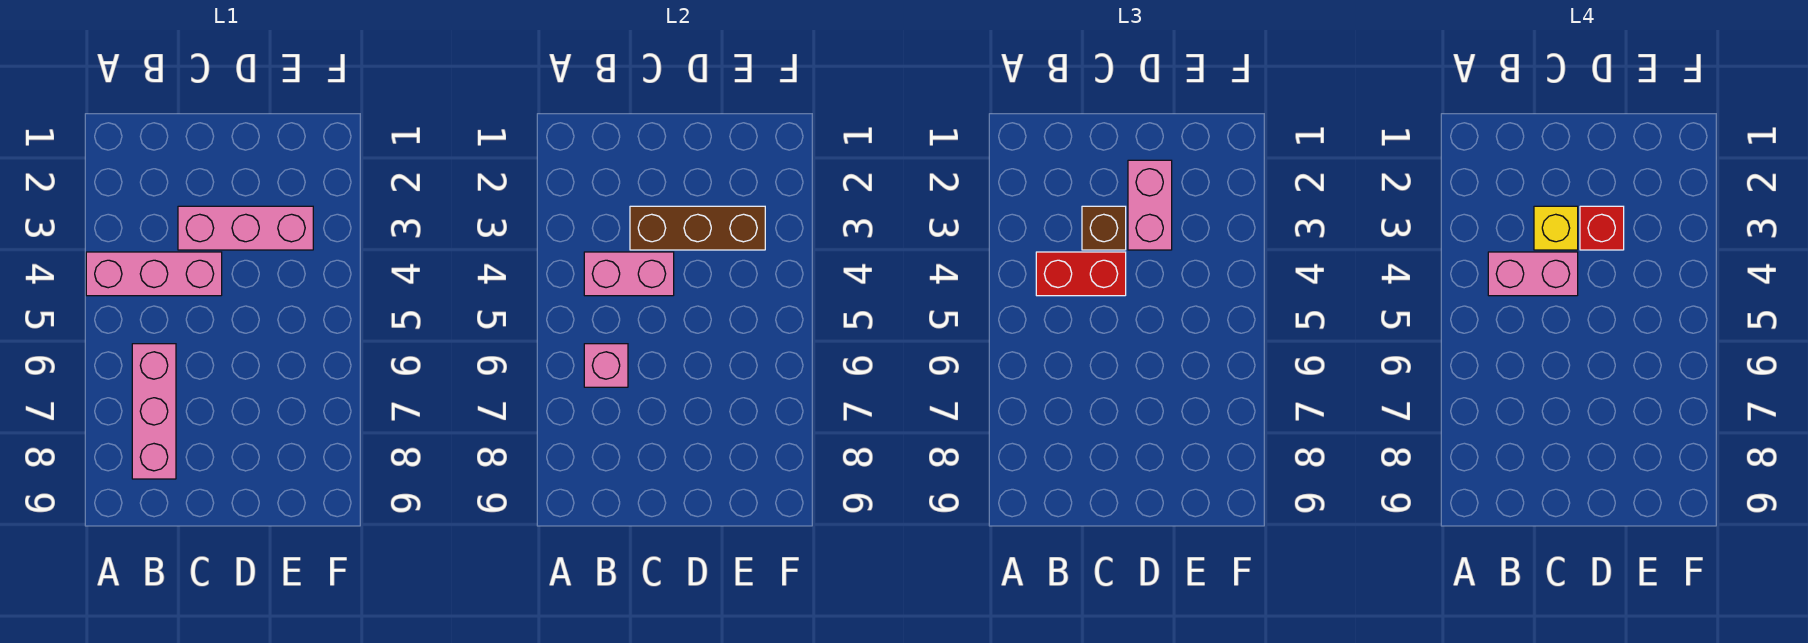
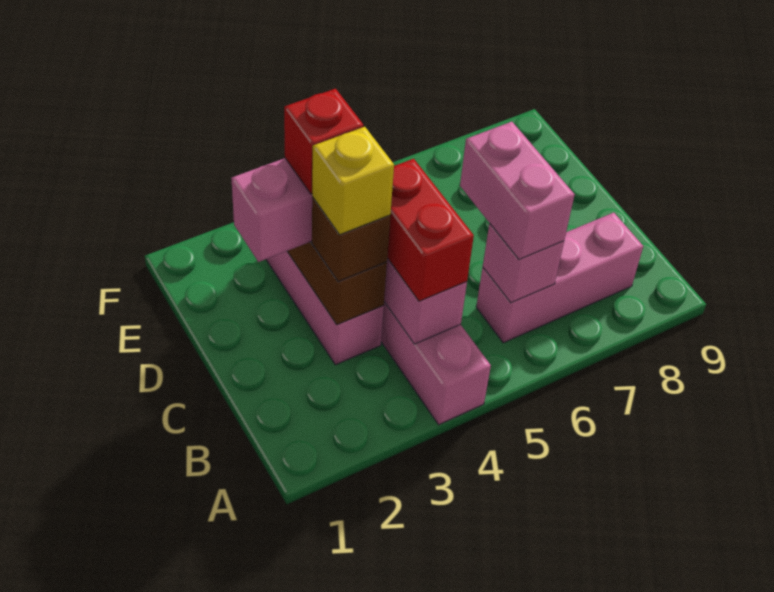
pink brick B4:C4 level 4 -> pink brick B6:C6 level 3

